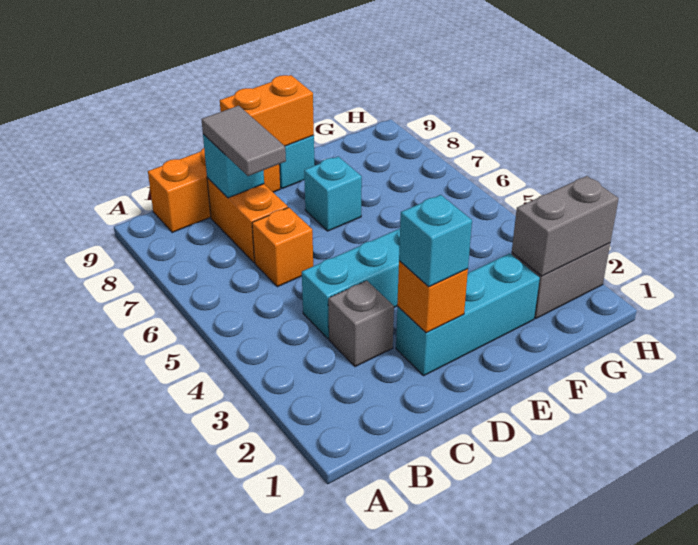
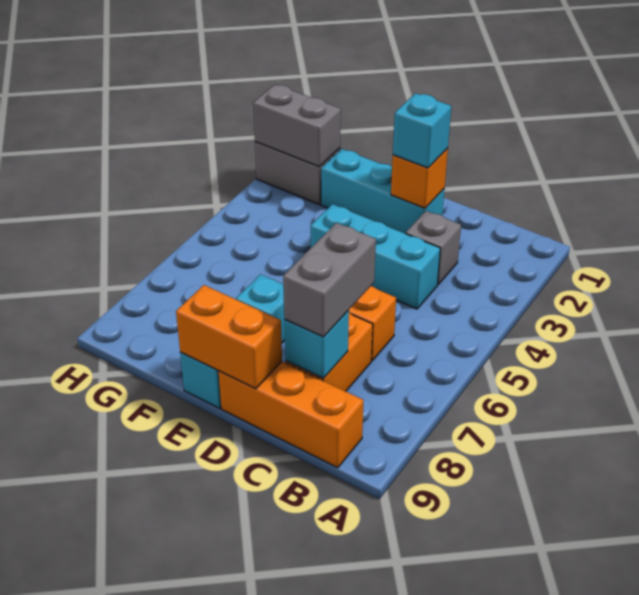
grey tile C7:C8 level 3 -> grey brick C7:C8 level 3

